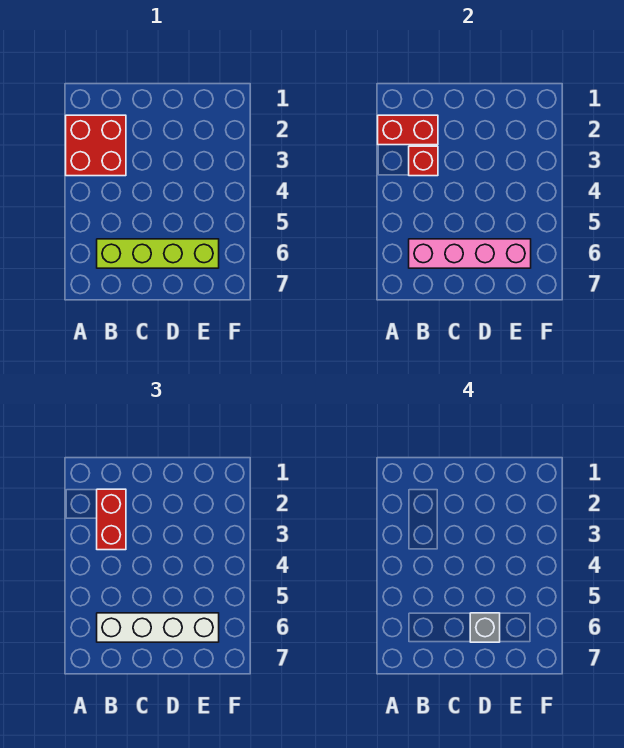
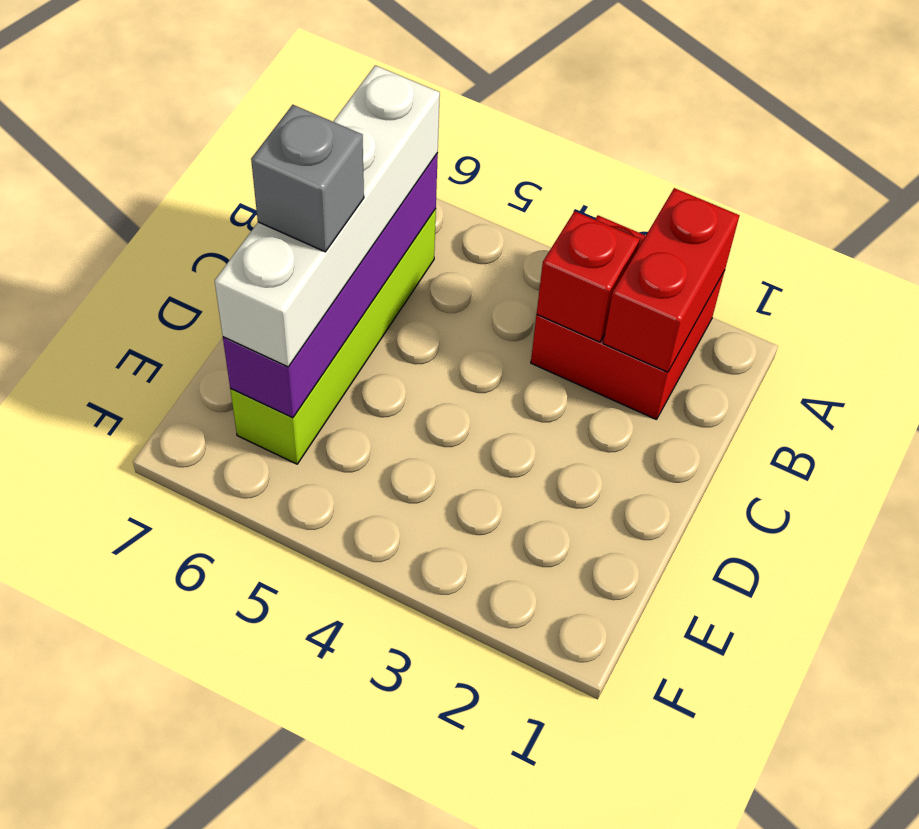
red brick B2:B3 level 3 -> none
pink brick B6:E6 level 2 -> purple brick B6:E6 level 2

